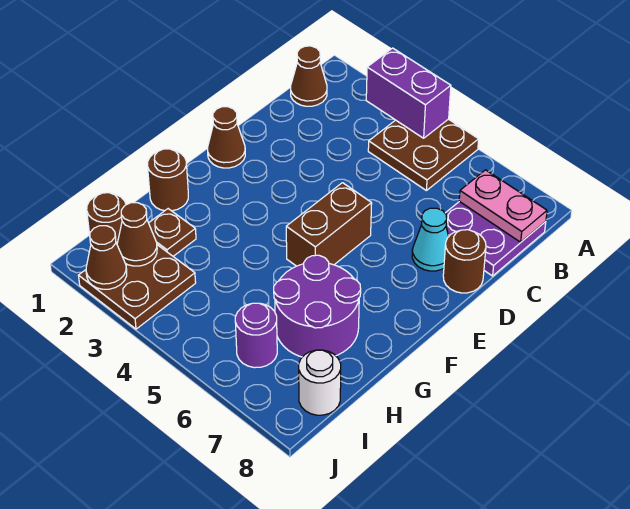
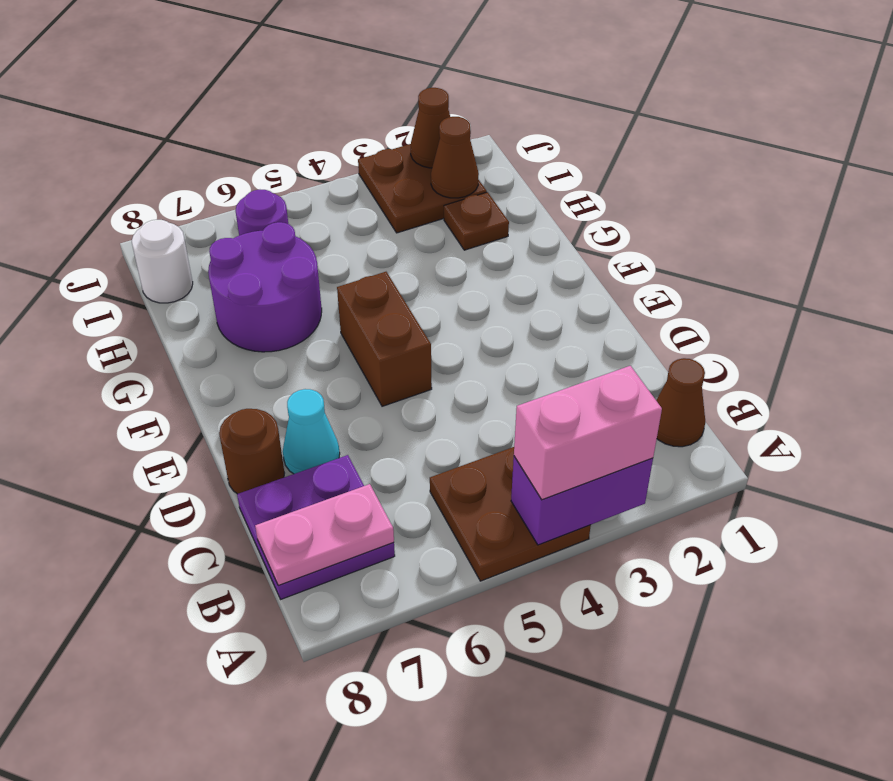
none -> pink brick A3:A4 level 3
brown cone E1 level 1 -> none
brown round brick G1 level 1 -> none
brown round brick I1 level 1 -> none

